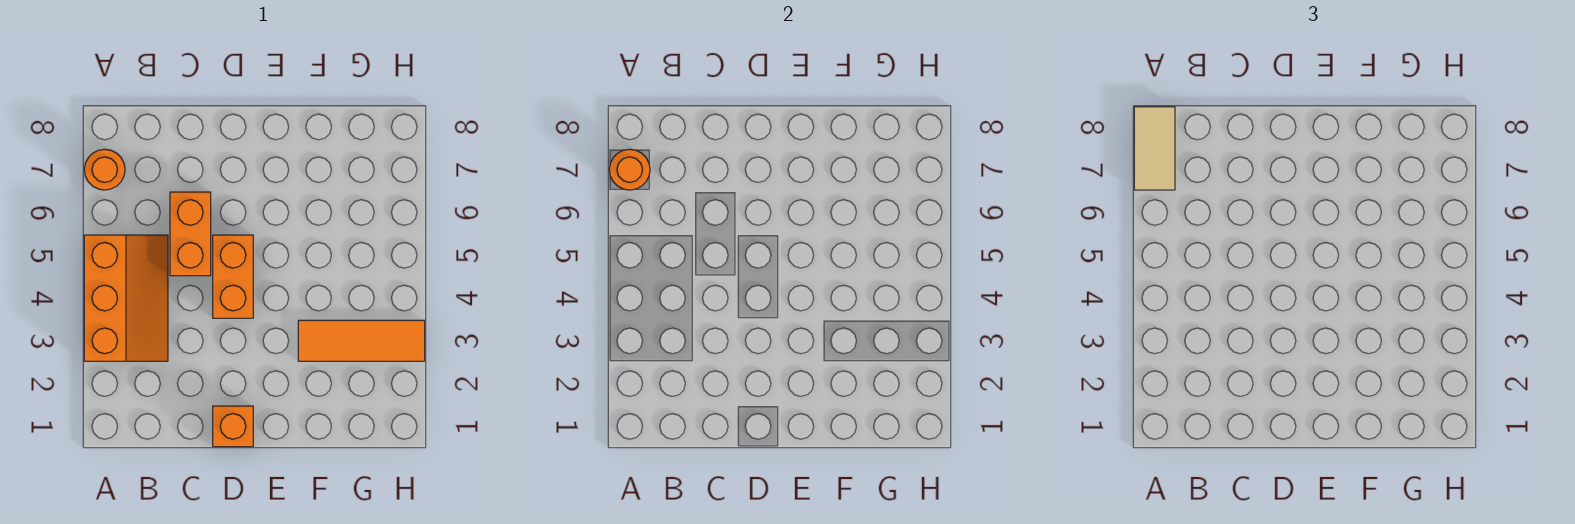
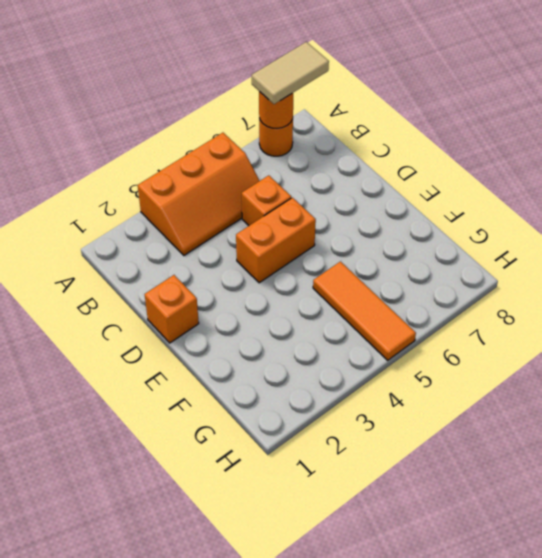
orange brick C5:C6 level 1 -> orange brick C5 level 1
orange tile F3:H3 level 1 -> orange tile F5:H5 level 1

